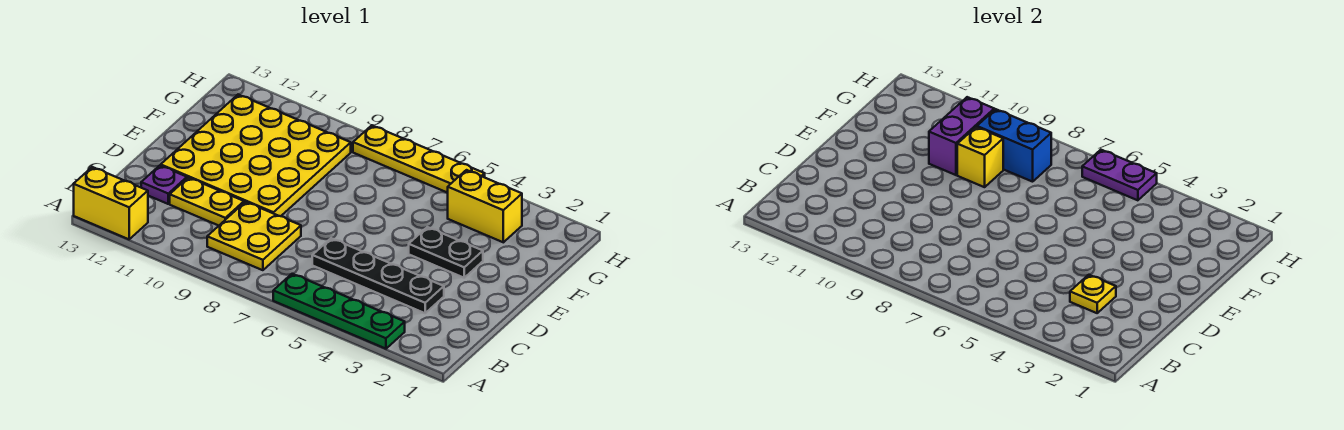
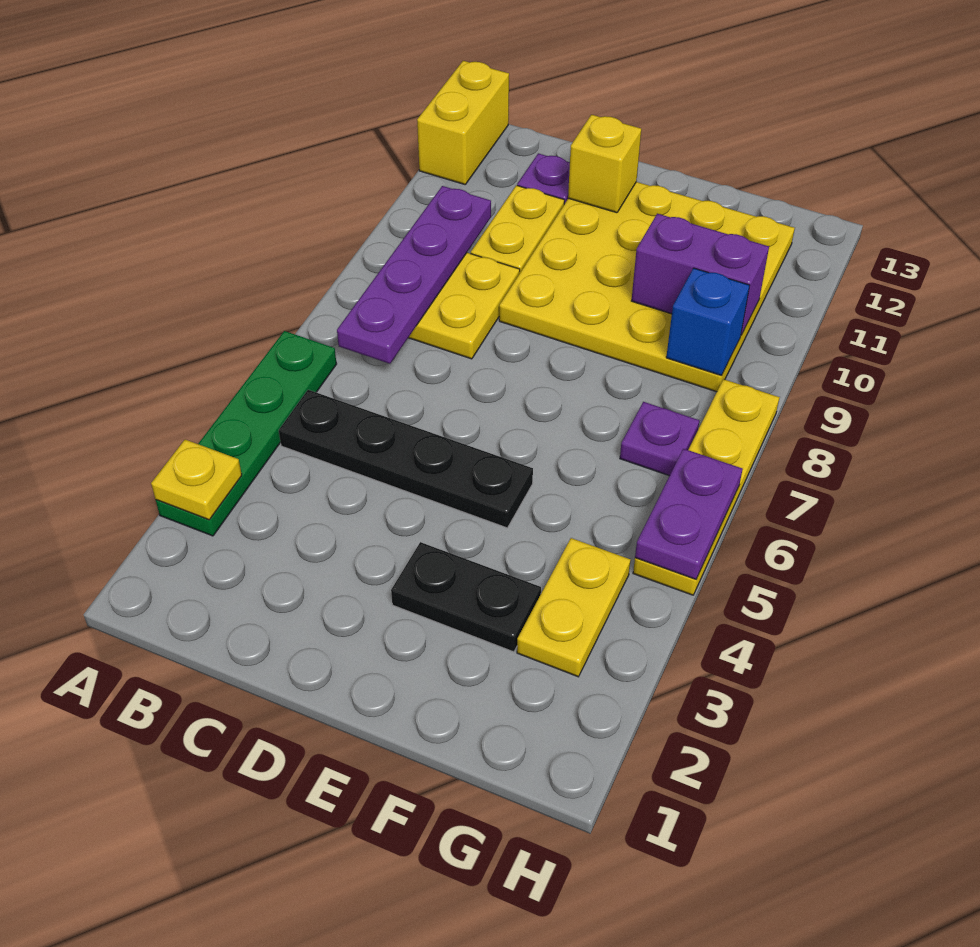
none -> purple plate B7:B10 level 2
black plate C3:C6 level 1 -> black plate B5:E5 level 1
yellow plate C3 level 2 -> yellow plate A3 level 2
black plate E3:E4 level 1 -> black plate E3:F3 level 1
yellow brick F9 level 2 -> yellow brick D12 level 2
yellow brick G3:G4 level 1 -> yellow plate G3:G4 level 1
none -> purple plate G7 level 1
blue brick G8:G9 level 2 -> blue brick G9 level 2

